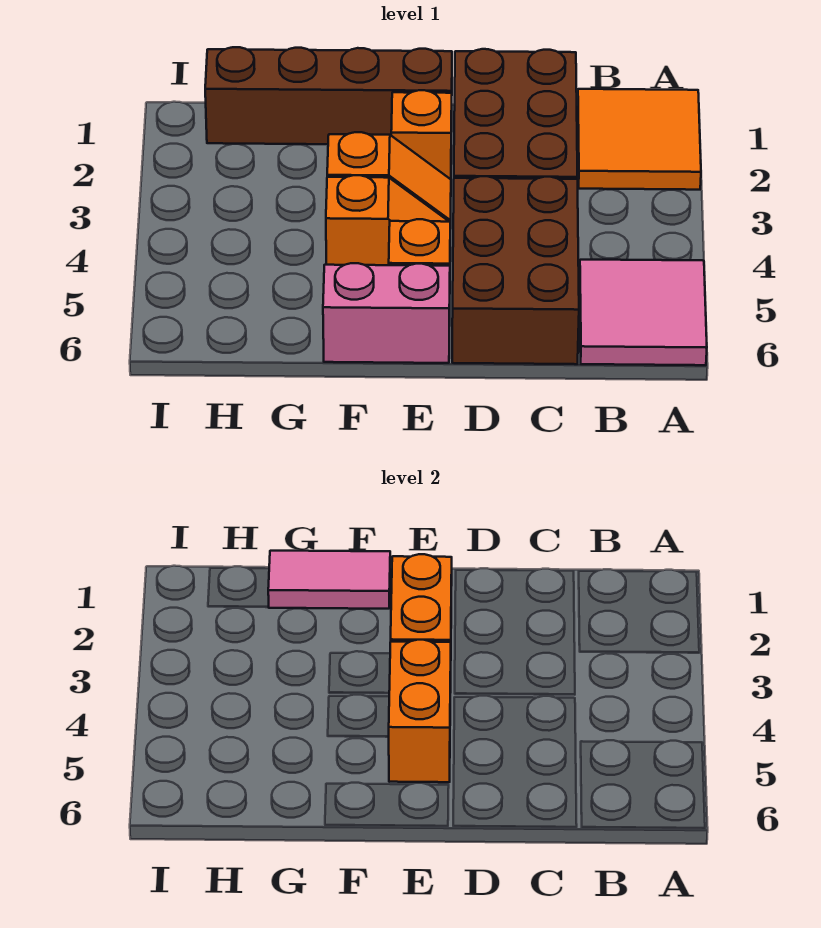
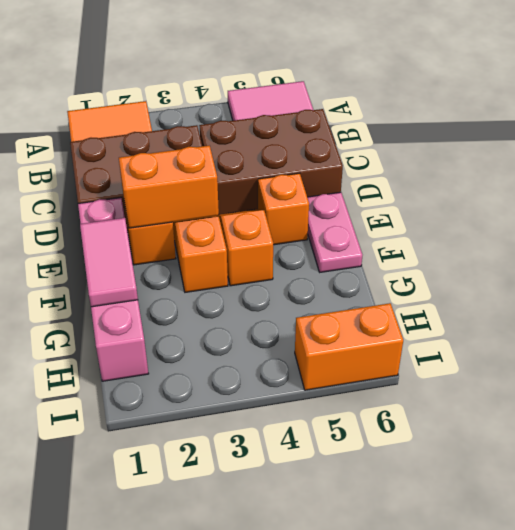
brown brick E1:H1 level 1 -> pink brick E1:H1 level 1
orange brick E4:E5 level 2 -> orange brick I5:I6 level 1
pink brick E6:F6 level 1 -> pink plate E6:F6 level 1

